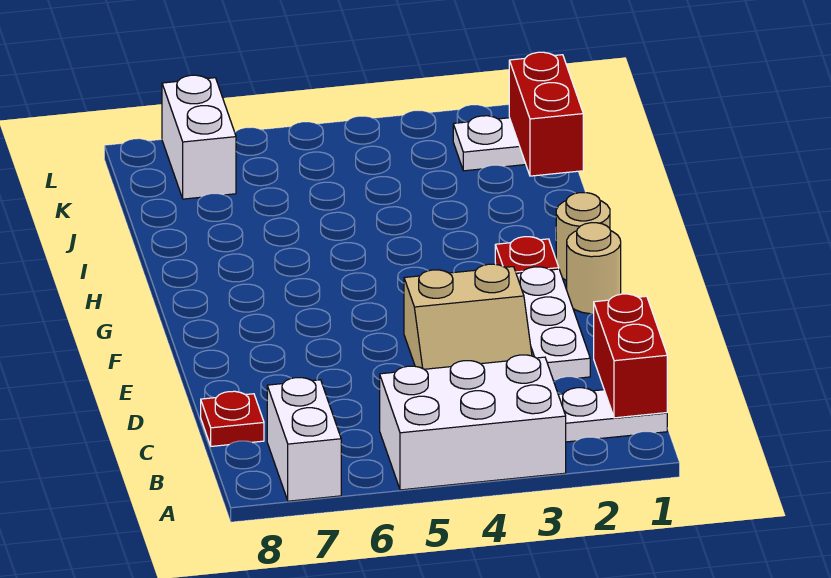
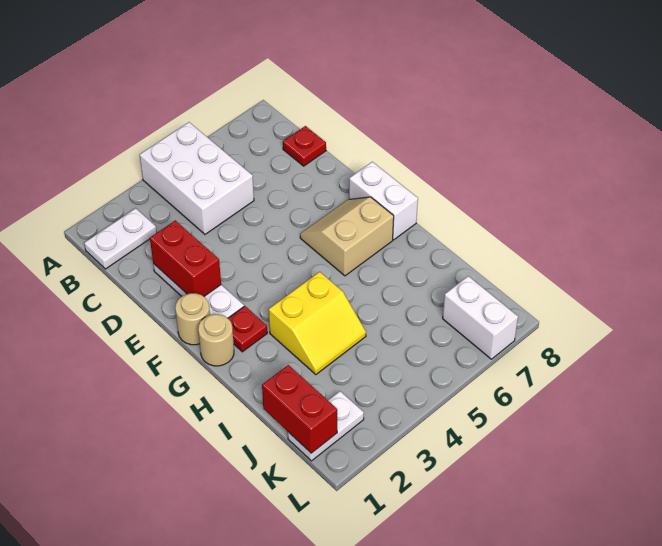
white brick A3:B5 level 1 -> white brick A4:C5 level 1
white brick A7:B7 level 1 -> white brick F8:G8 level 1
red brick B1:C1 level 2 -> red brick D2:E2 level 2
tan slope D3:E4 level 1 top E -> tan slope F6:G7 level 1 top G
none -> yellow slope H3:I4 level 1 top H

